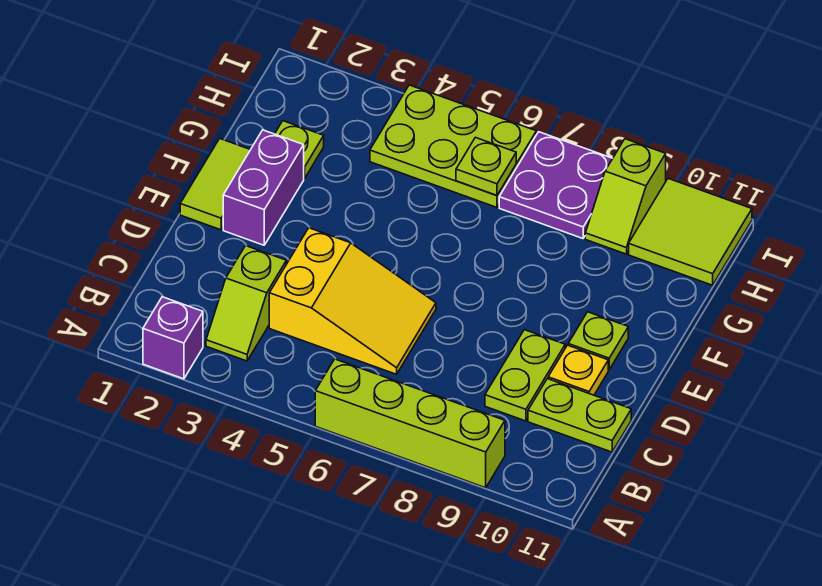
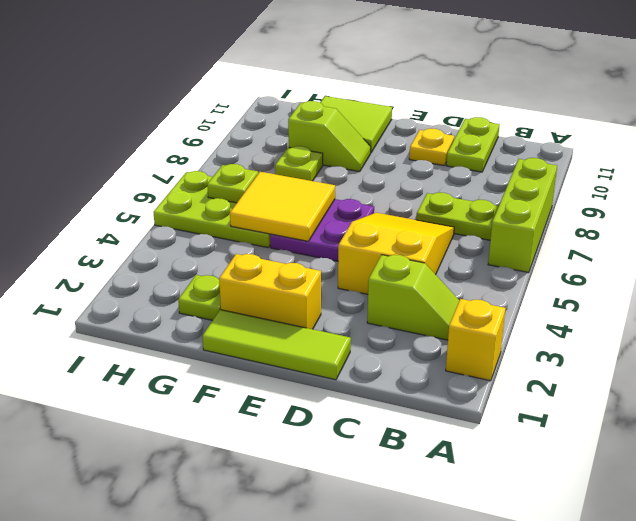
purple brick A2 level 1 -> yellow brick A2 level 1
lime brick A6:A9 level 1 -> lime brick A6:A8 level 1
lime plate C9:D9 level 1 -> lime plate B7:C7 level 1
lime tile E1:F1 level 1 -> lime tile D1:F1 level 1
purple brick E2:F2 level 1 -> yellow brick E2:F2 level 1
lime plate E10 level 1 -> lime plate G8 level 1
none -> yellow tile F5:G6 level 2
lime plate H4:I6 level 1 -> lime plate G5:I6 level 1
purple plate H7:I8 level 1 -> purple plate E5:F6 level 1
lime slope H9:I9 level 1 top I -> lime slope F9:G9 level 1 top G
lime tile H10:I11 level 1 -> lime tile F10:G11 level 1

